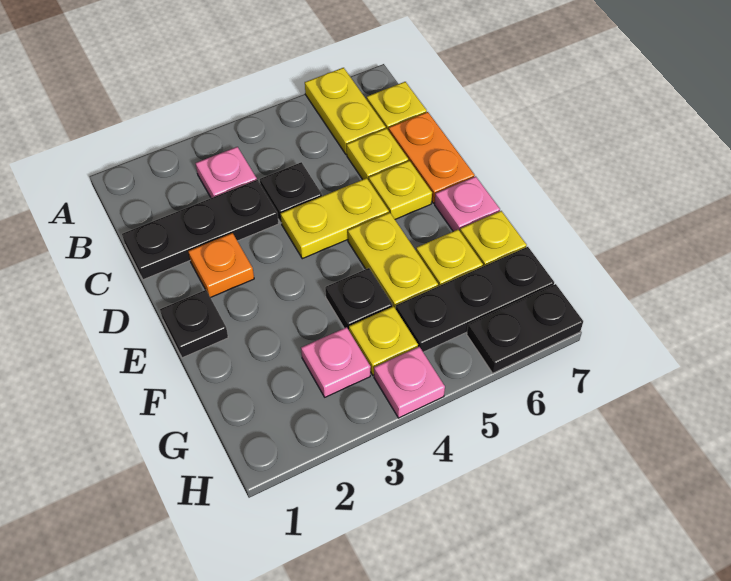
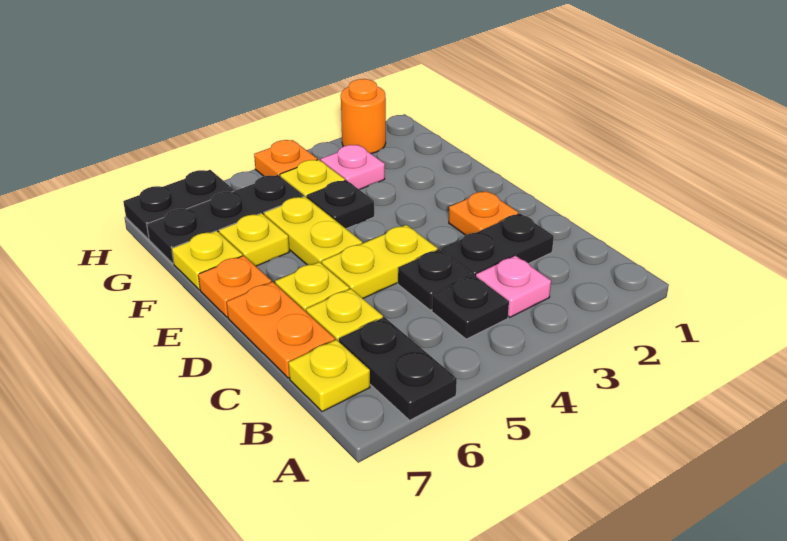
yellow plate A6:B6 level 1 -> black plate A6:B6 level 1
black plate C1:C3 level 1 -> black plate C2:C3 level 1
black plate E1 level 1 -> black plate B4 level 1
pink plate E7 level 1 -> orange plate E7 level 1
none -> orange round brick H2 level 1
pink plate H4 level 1 -> orange plate H4 level 1

